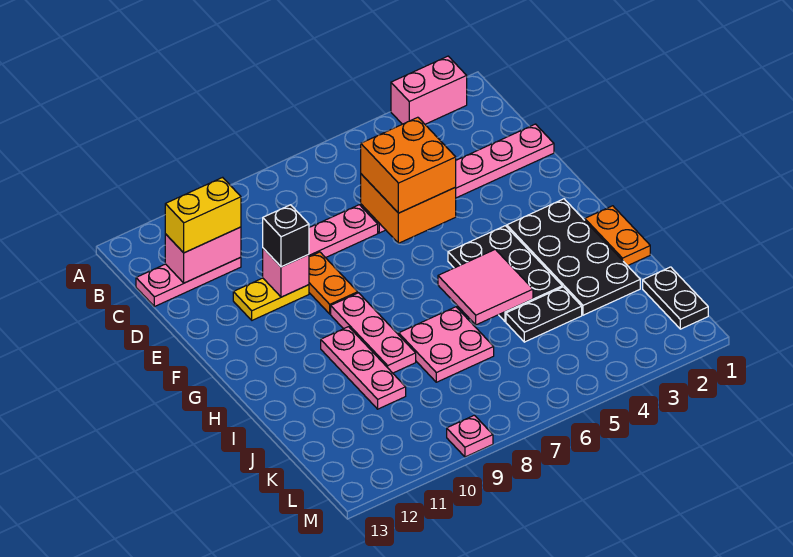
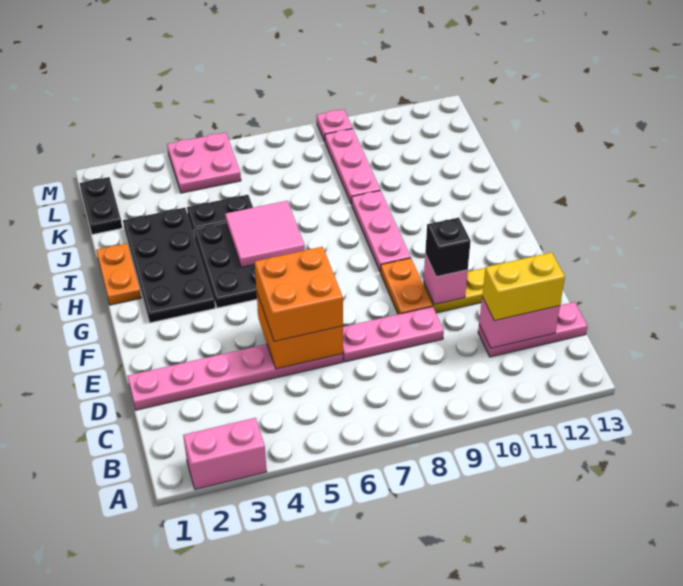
pink plate H10:J10 level 1 -> pink plate J9:L9 level 1
pink plate I7:J8 level 1 -> pink plate L4:M5 level 1

